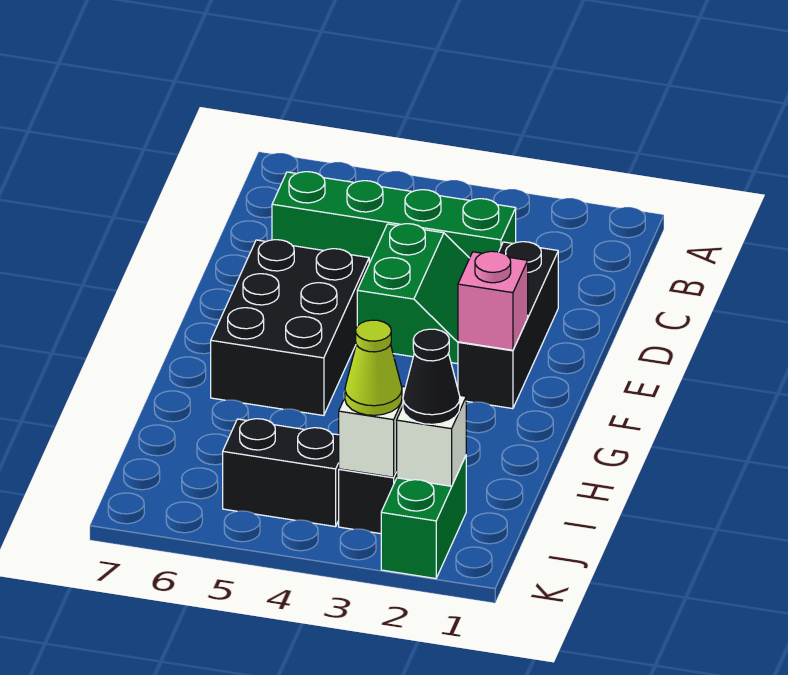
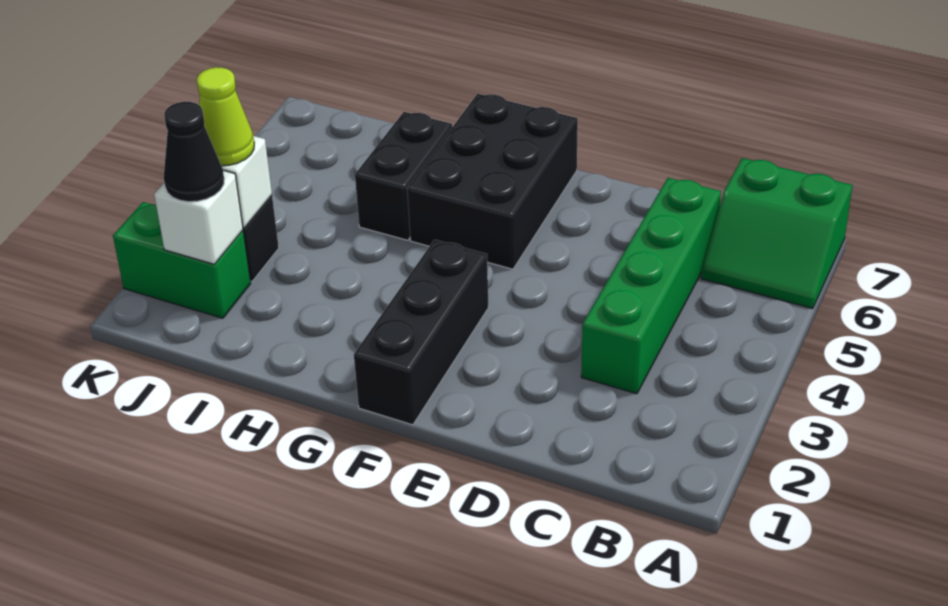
black brick D2:F2 level 1 -> black brick F1:F3 level 1
green slope D3:E4 level 1 top 4 -> green slope A6:B7 level 1 top 7
black brick E5:G6 level 1 -> black brick F5:G7 level 1
pink brick F2 level 2 -> none
black brick J4:J5 level 1 -> black brick H5:H6 level 1

